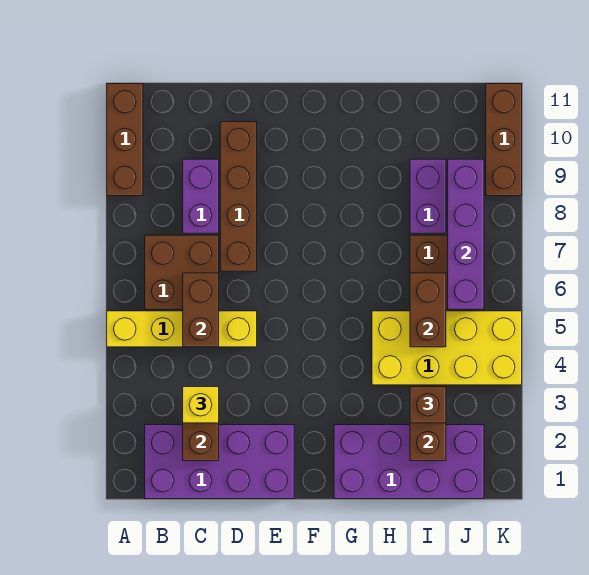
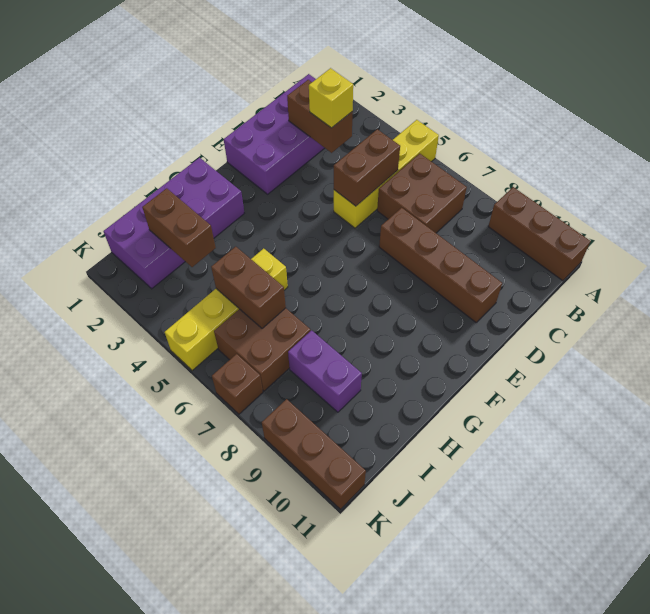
brown brick C5:C6 level 2 -> brown brick C5:D5 level 2
purple brick C8:C9 level 1 -> none
yellow brick H4:K5 level 1 -> yellow brick H5:K5 level 1
brown brick I3 level 3 -> brown brick K7 level 1
purple brick J6:J9 level 2 -> none

